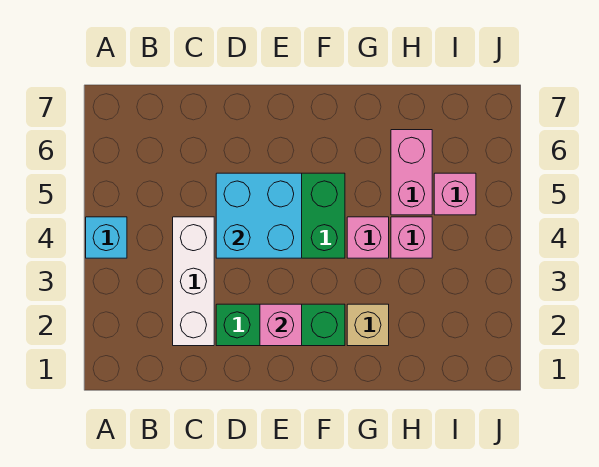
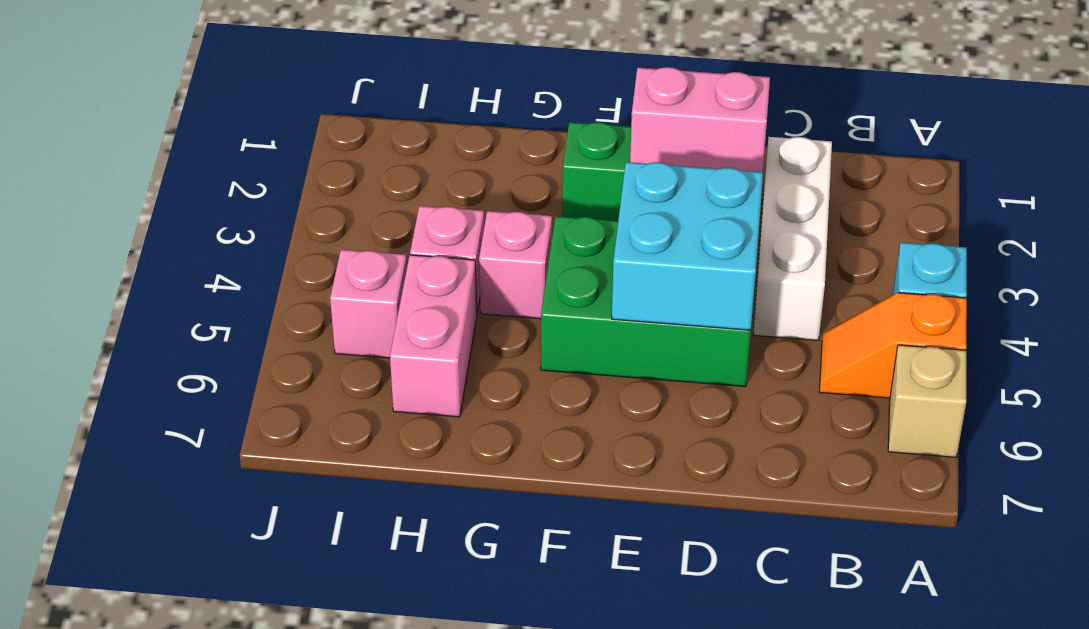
none -> orange slope A5:B5 level 1 top A
pink brick E2 level 2 -> pink brick D2:E2 level 2
tan brick G2 level 1 -> tan brick A6 level 1

